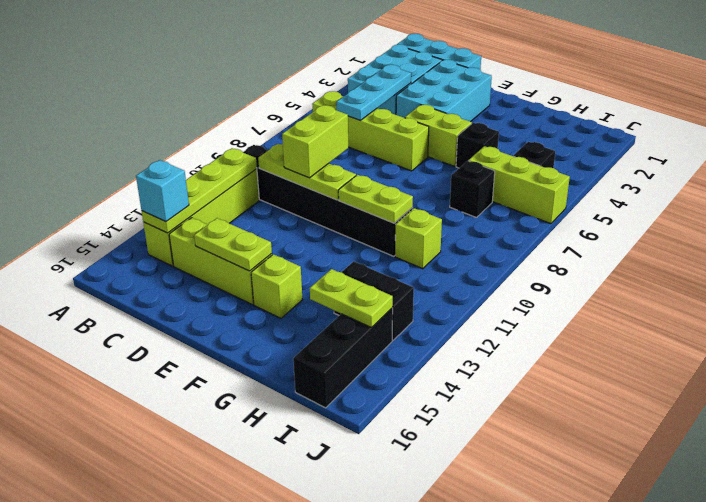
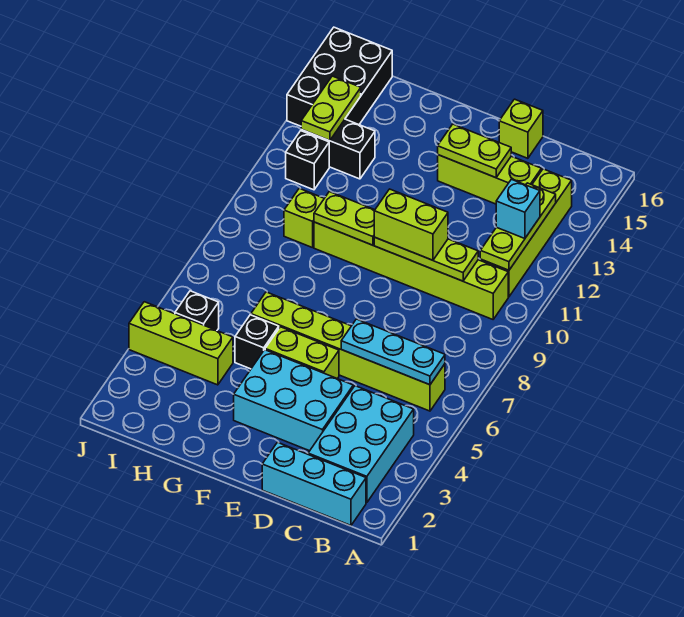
lime brick B6:E6 level 1 -> lime brick B6:G6 level 1
black brick B10:G10 level 1 -> lime brick B10:G10 level 1
lime plate B11:B14 level 2 -> lime plate B11:B13 level 2
cyan brick B14 level 3 -> cyan brick B12 level 3
cyan plate C4:C6 level 2 -> cyan plate B6:D6 level 2
cyan brick D2:E4 level 1 -> cyan brick D3:F4 level 1
lime brick D9:D10 level 3 -> lime brick D10:E10 level 3
lime brick F14 level 1 -> lime brick D16 level 1
lime brick H6:J6 level 1 -> lime brick H4:J4 level 1
black brick H7 level 1 -> black brick I12 level 1
lime plate H14:I14 level 2 -> lime plate I13:I14 level 2
black brick I14:I16 level 1 -> black brick I14:J16 level 1

